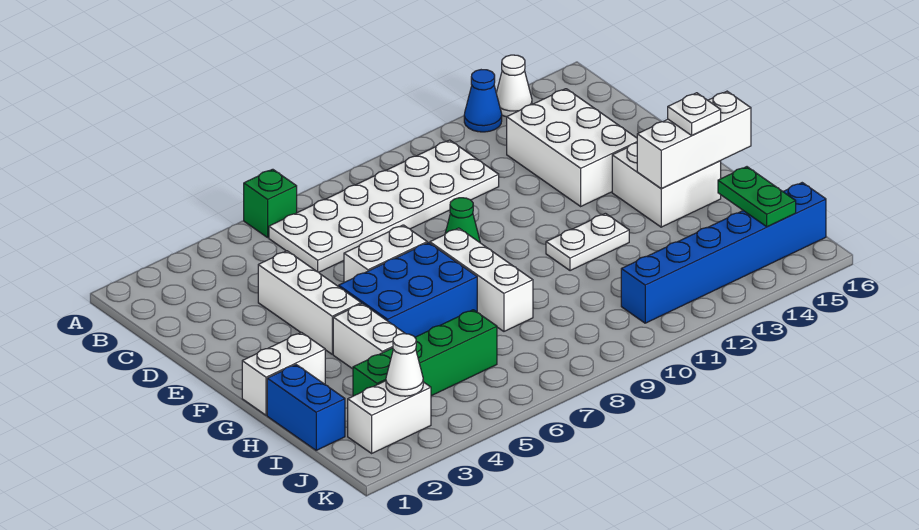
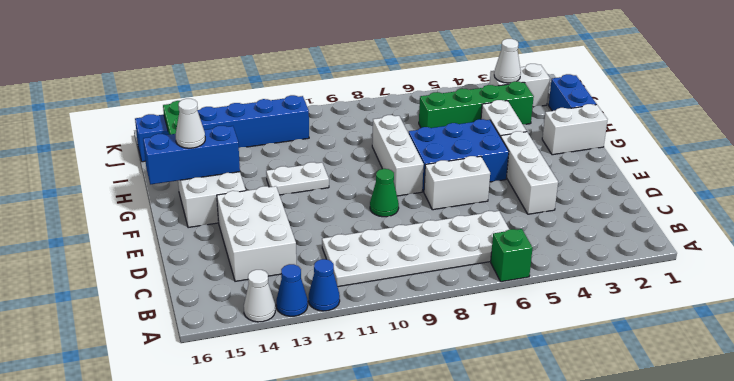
none -> blue cone A12 level 1
white brick G14:G16 level 2 -> blue brick G14:G16 level 2
white plate G15 level 3 -> white cone G15 level 3

